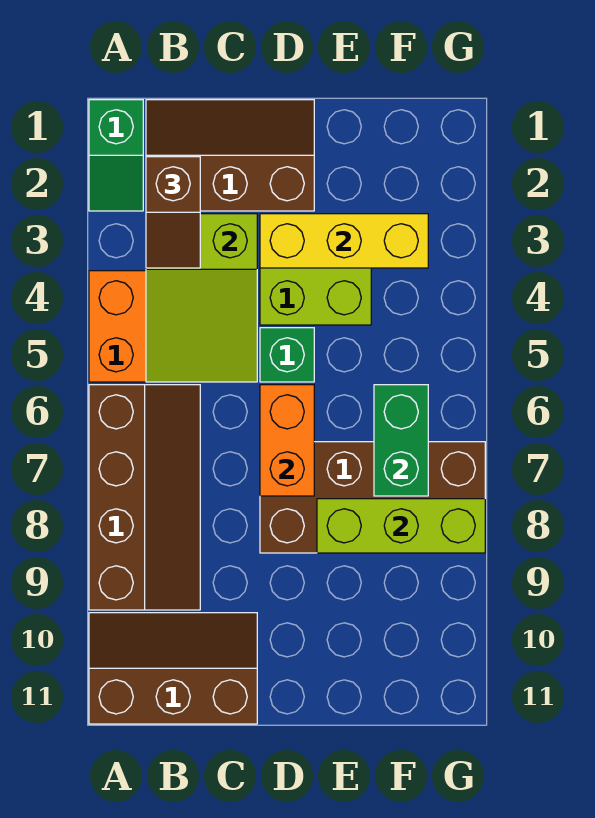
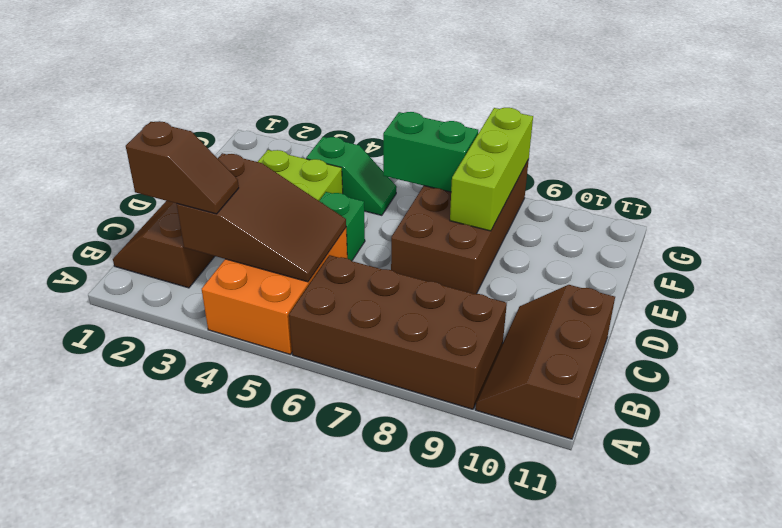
green slope A1:A2 level 1 top 1 -> green slope F4:F5 level 1 top 4
brown slope A6:B9 level 1 top A -> brown brick A6:B9 level 1
lime slope B3:C5 level 2 top 3 -> brown slope B3:C5 level 2 top 3
yellow brick D3:F3 level 2 -> none
orange brick D6:D7 level 2 -> none

